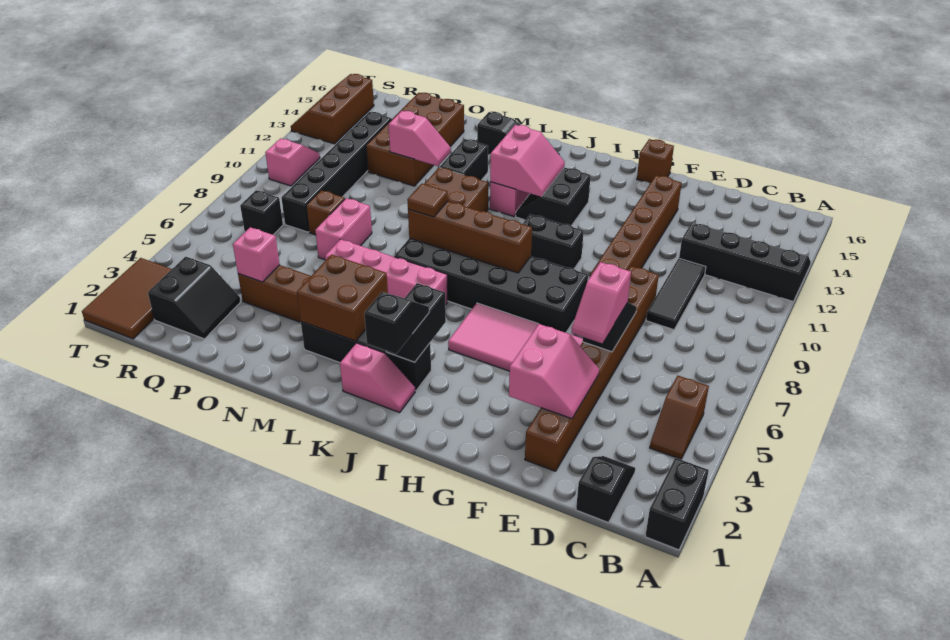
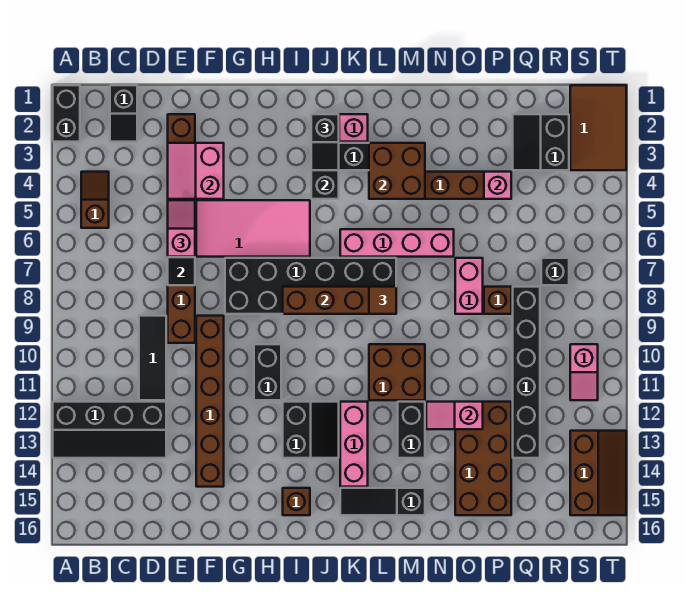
brown brick G16 level 1 -> brown brick I15 level 1
black brick H10:I10 level 1 -> black brick H10:H11 level 1
pink slope J12:K13 level 2 top K -> none

